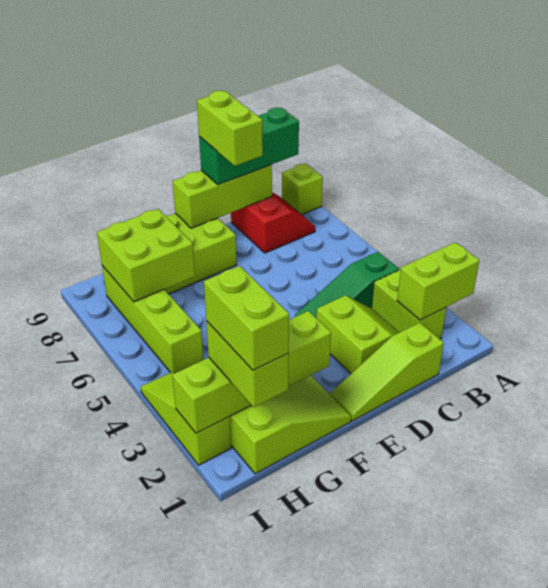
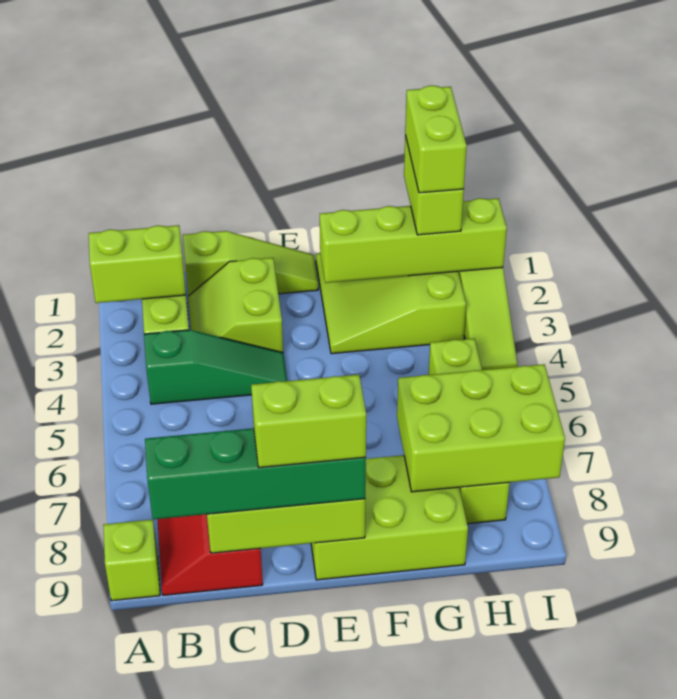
green brick B9:D9 level 3 -> green brick B9:E9 level 3
lime brick D8:D9 level 4 -> lime brick D9:E9 level 4
lime brick G7:H8 level 2 -> lime brick G7:I8 level 2

